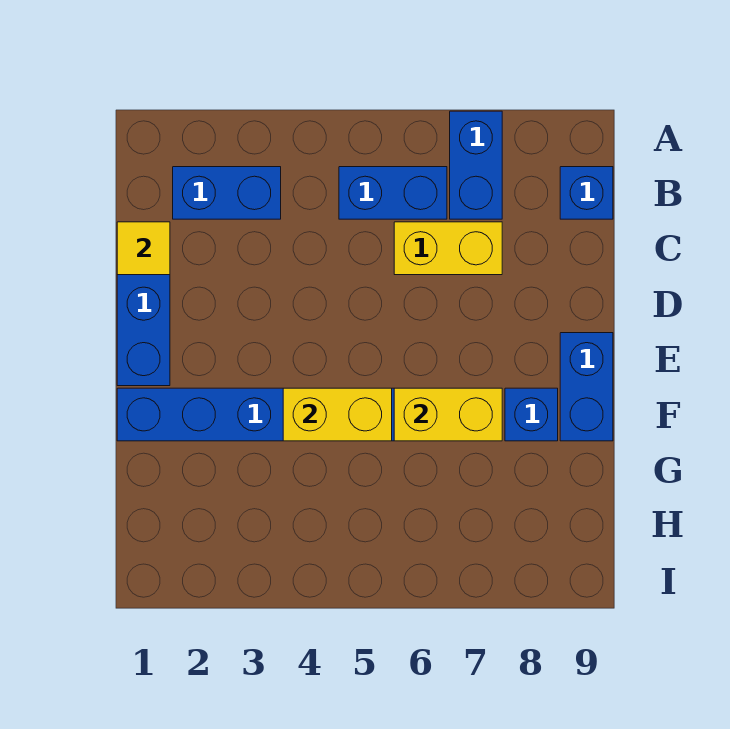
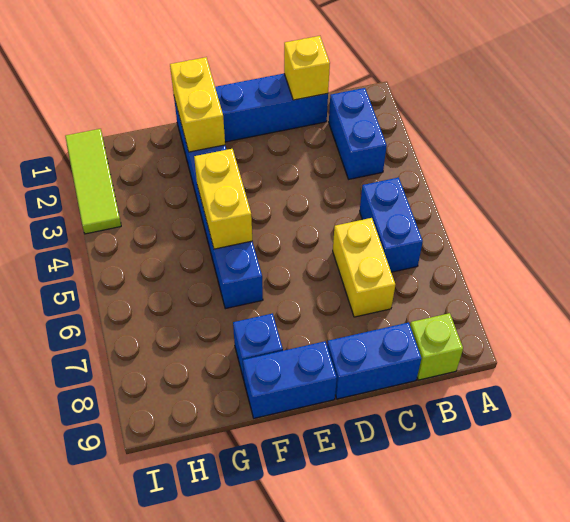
blue brick A7:B7 level 1 -> blue brick C9:D9 level 1
blue brick B9 level 1 -> lime brick B9 level 1
yellow tile C1 level 2 -> yellow brick C1 level 2
yellow brick F6:F7 level 2 -> yellow brick F1:F2 level 2
none -> lime tile I1:I3 level 1

